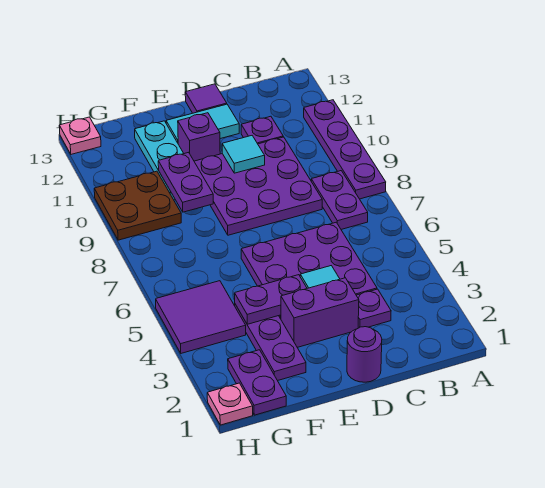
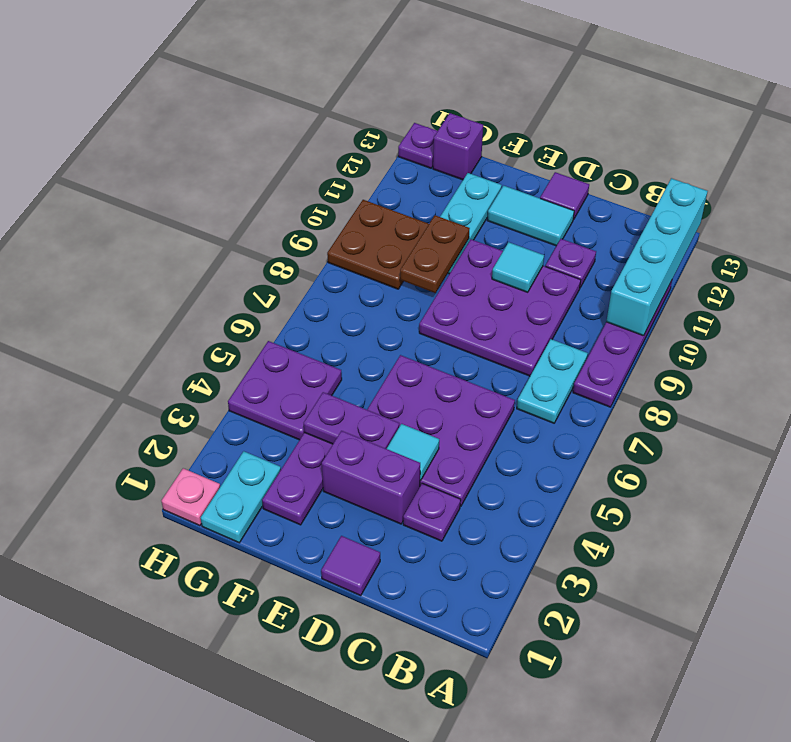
none -> cyan brick A10:A13 level 2
purple plate B7:B8 level 1 -> cyan plate B7:B8 level 1
purple round brick D1 level 1 -> purple tile D1 level 1
purple brick E11 level 1 -> purple brick G13 level 1
purple plate F9:F10 level 2 -> brown plate F9:F10 level 2
purple plate G1:G2 level 1 -> cyan plate G1:G2 level 1
purple tile G4:H5 level 1 -> purple plate G4:H5 level 1
pink plate H13 level 1 -> purple plate H13 level 1

